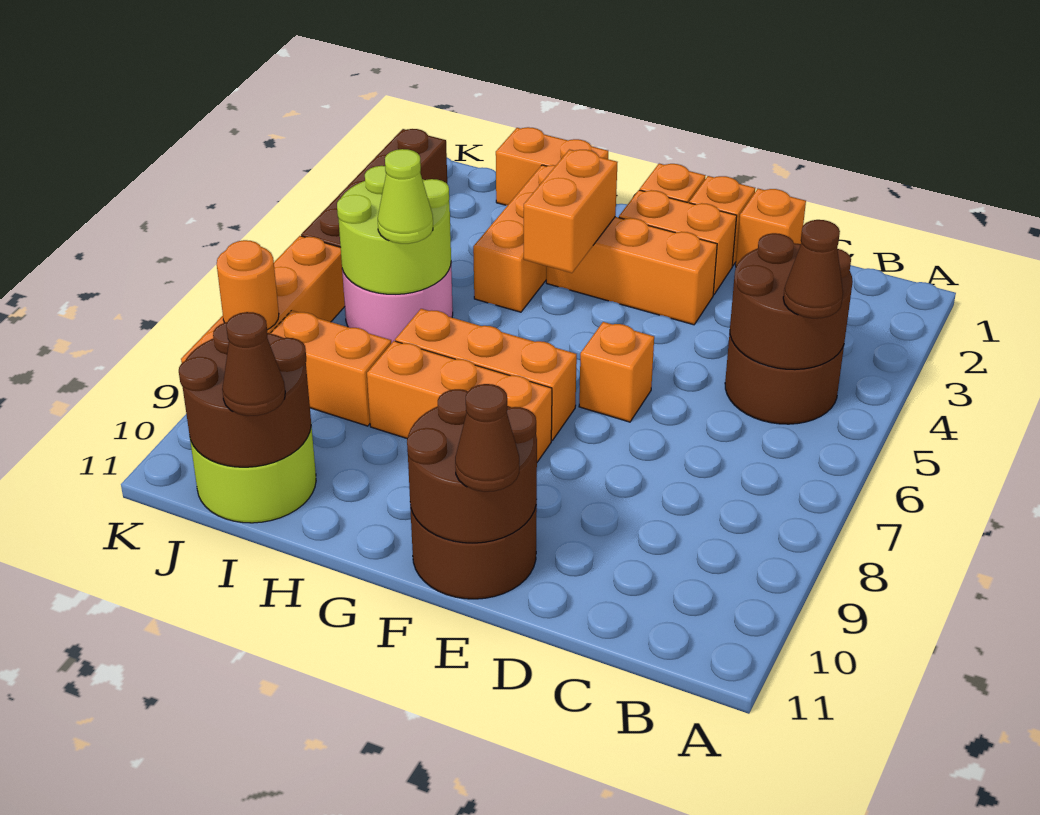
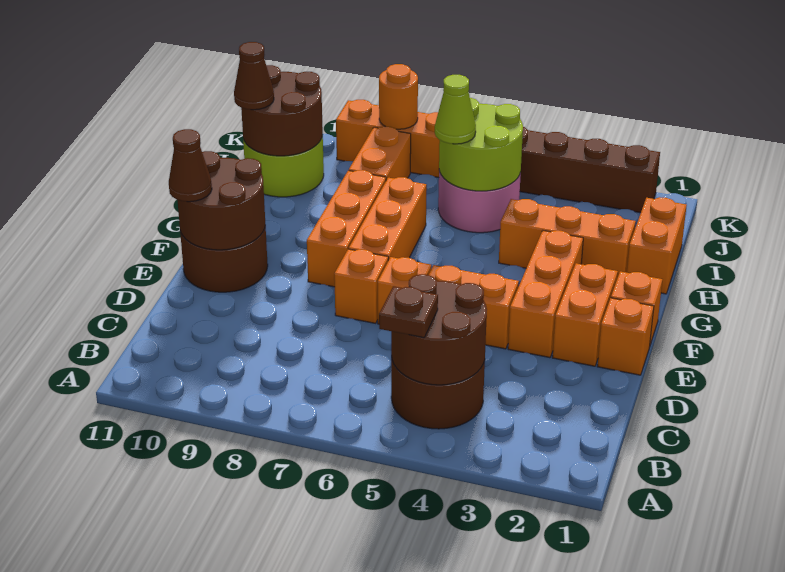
brown cone B5 level 3 -> brown plate B5 level 3
orange brick D1 level 1 -> orange brick E7 level 1
orange brick G3:G4 level 2 -> orange brick E4:E5 level 1

